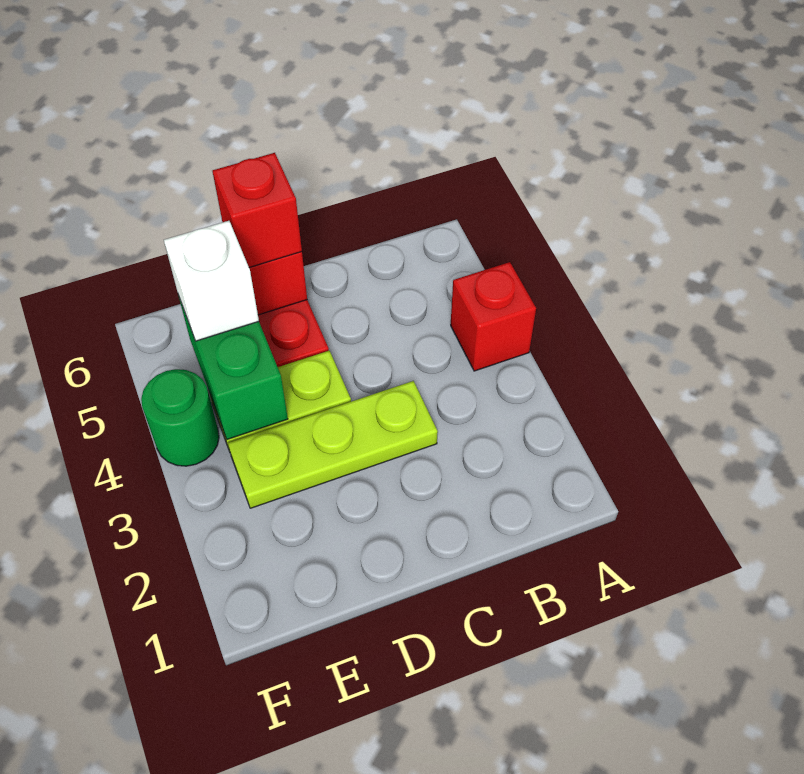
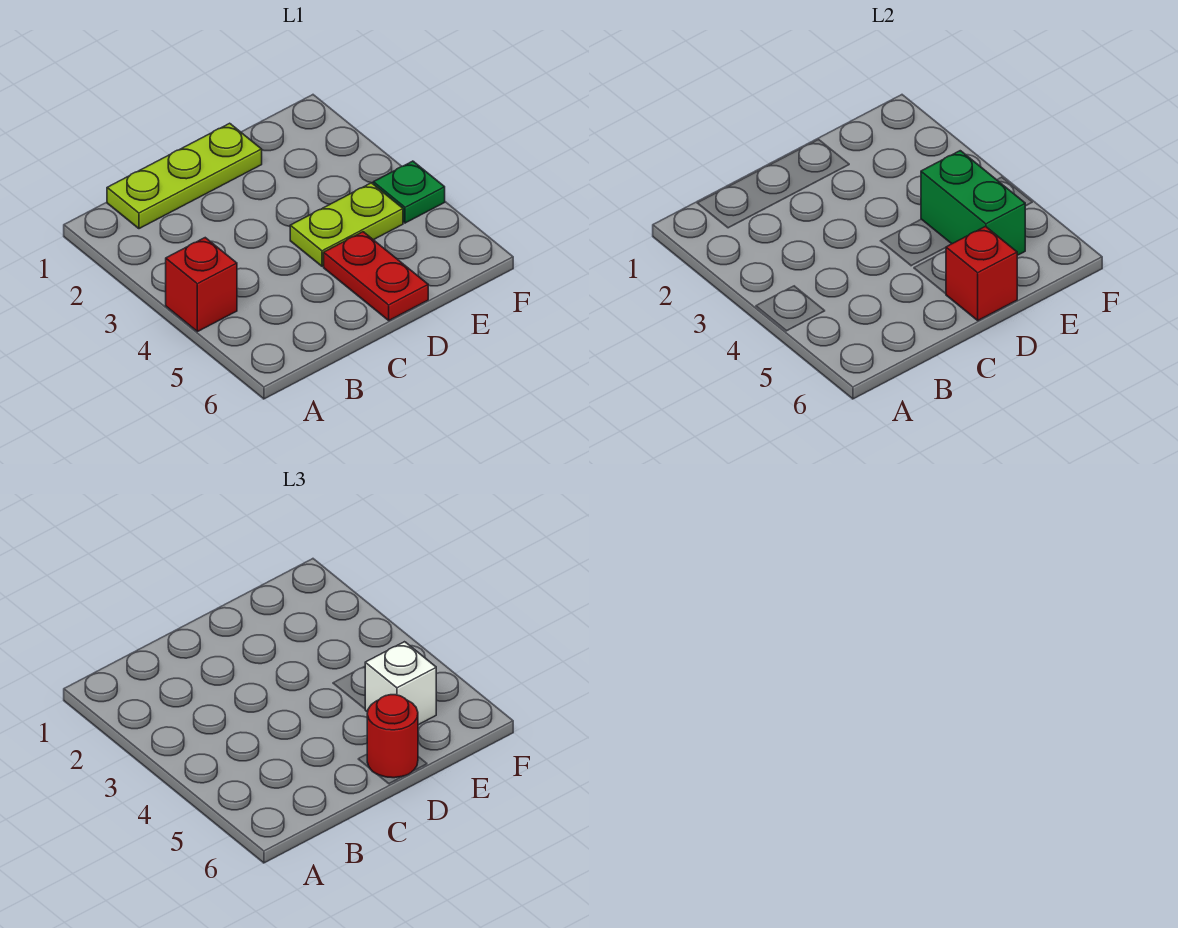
lime plate C3:E3 level 1 -> lime plate B1:D1 level 1
red brick D6 level 3 -> red round brick D6 level 3
green round brick F4 level 1 -> green plate F4 level 1

